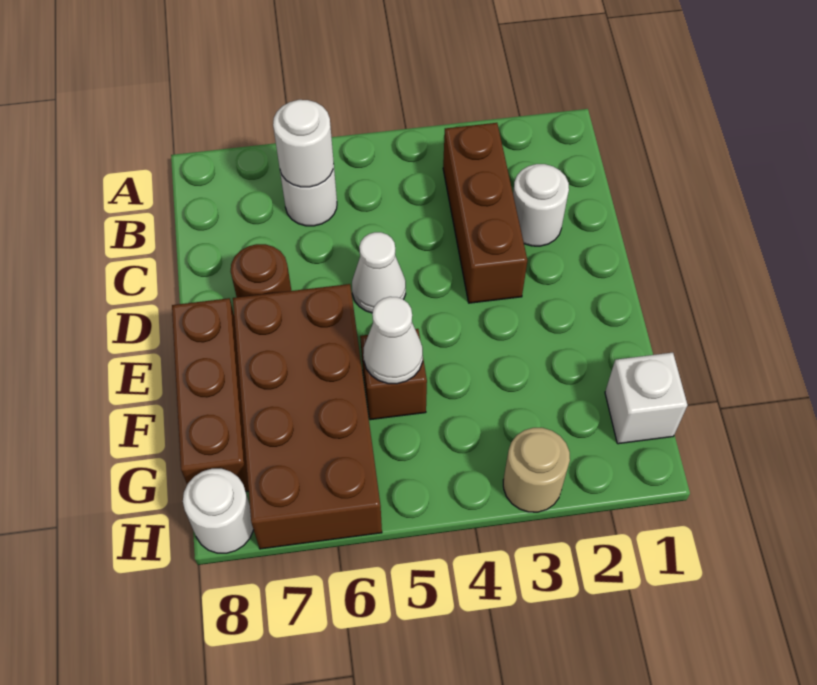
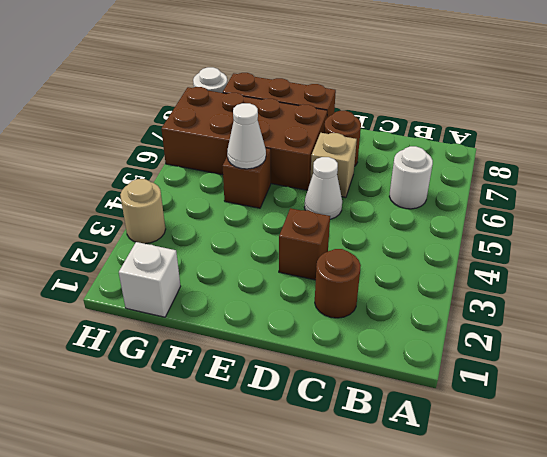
brown brick B3:D3 level 1 -> brown brick D3 level 1
white round brick B6 level 2 -> none
white round brick C2 level 1 -> brown round brick C2 level 1
none -> tan brick D6 level 1

